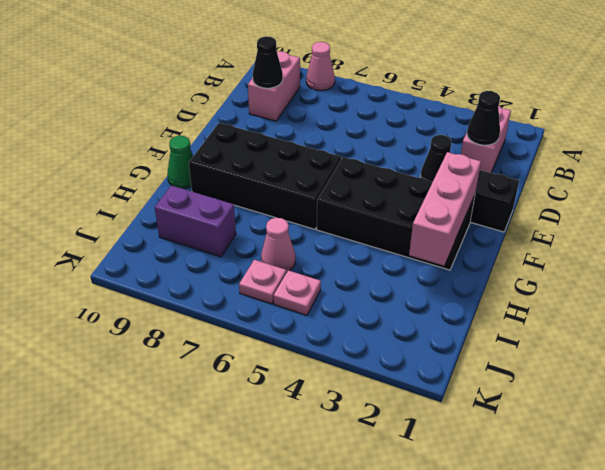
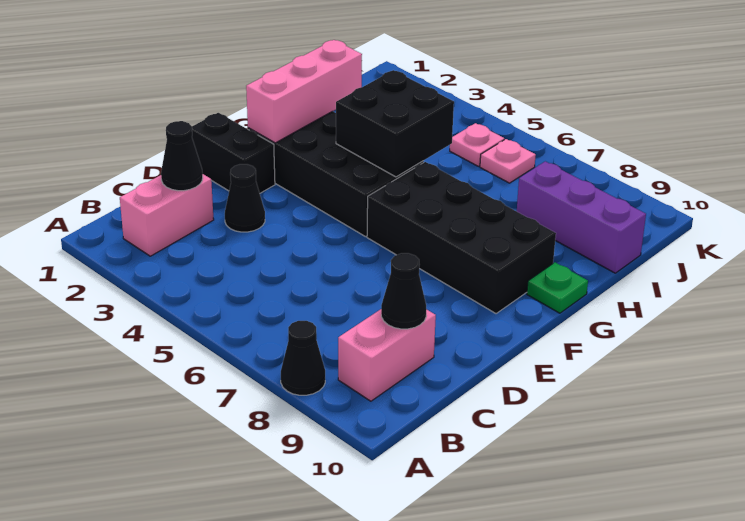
pink cone A8 level 1 -> black cone A8 level 1
none -> black brick G4:H5 level 2
green cone G10 level 1 -> green plate G10 level 1
pink cone I6 level 1 -> none
purple brick I8:I9 level 1 -> purple brick I8:I10 level 1

